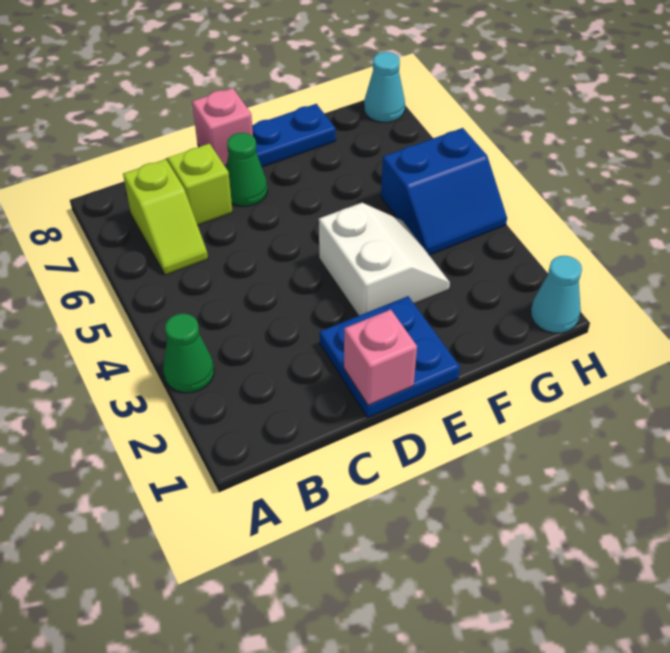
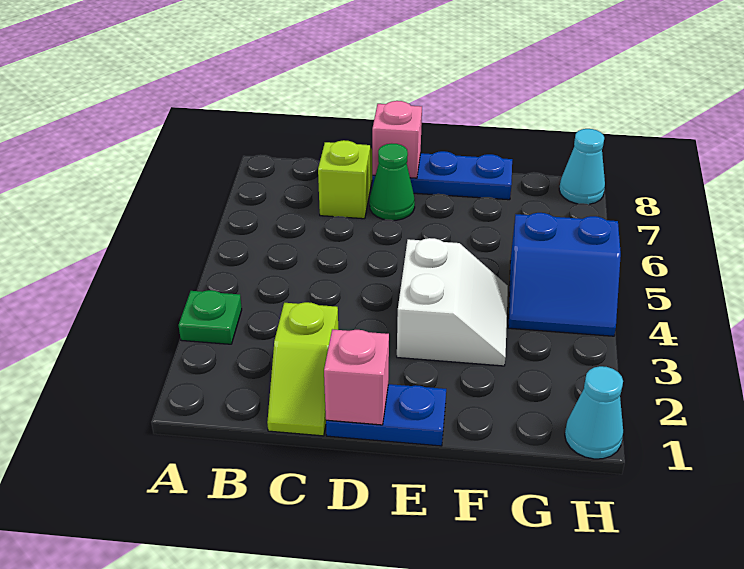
green cone A3 level 1 -> green plate A3 level 1
lime slope B6:B7 level 1 top 7 -> lime slope C1:C2 level 1 top 2
blue plate D1:E2 level 1 -> blue plate D1:E1 level 1

